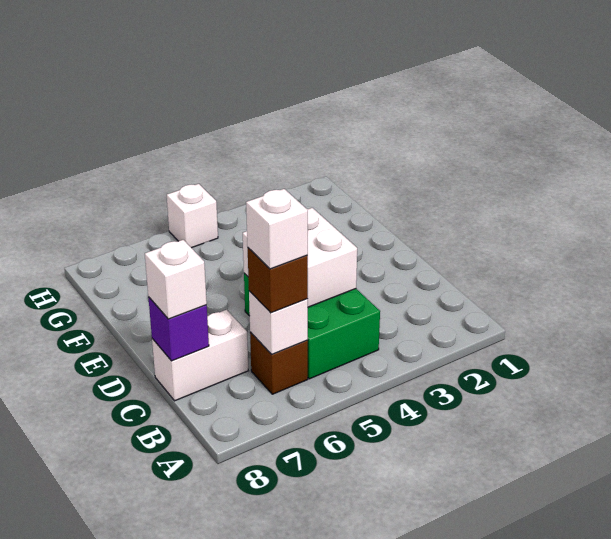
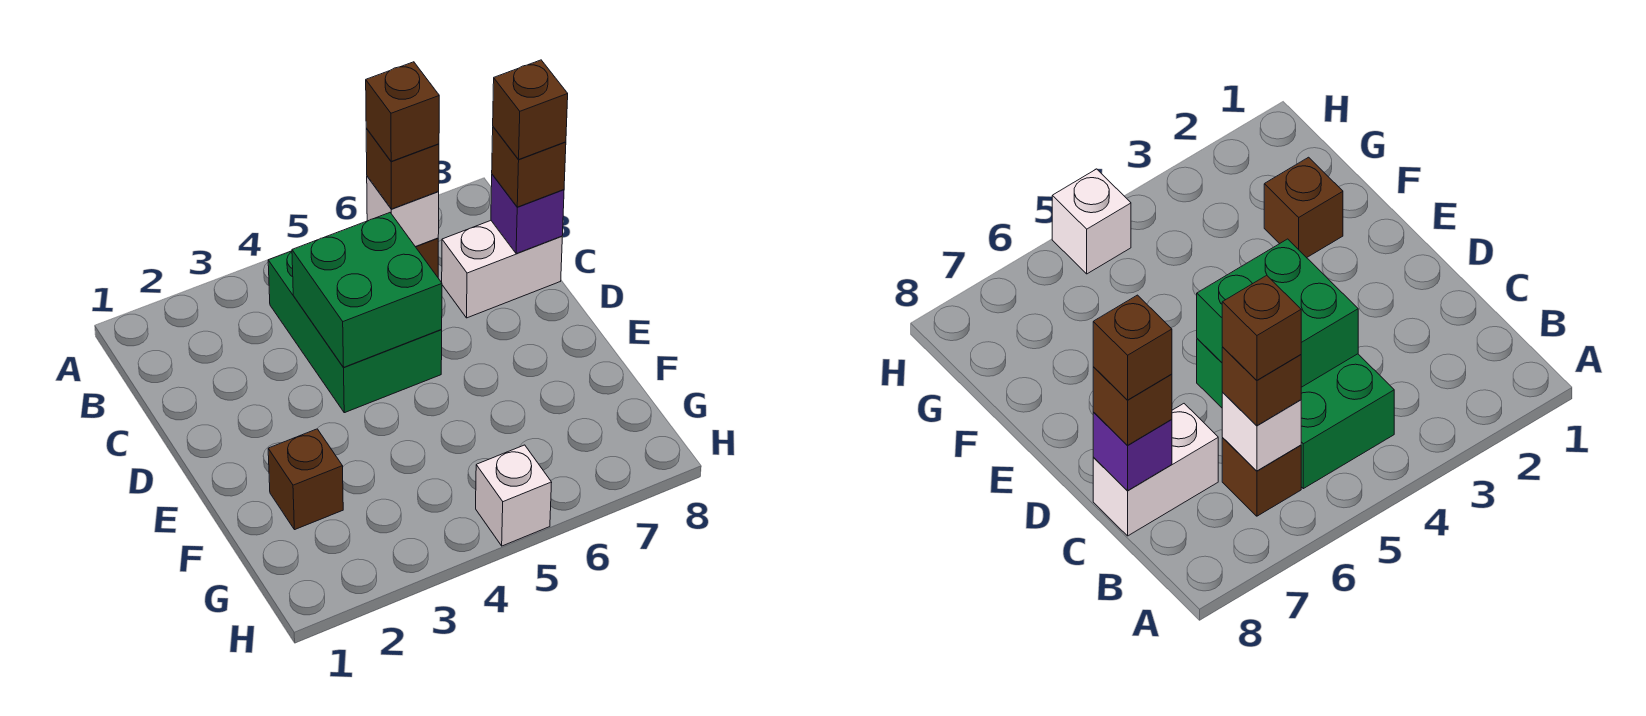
white brick B6 level 4 -> brown brick B6 level 4
white brick C4:D5 level 2 -> green brick C4:D5 level 2
white brick C8 level 3 -> brown brick C8 level 3
none -> brown brick C8 level 4
none -> brown brick F2 level 1

